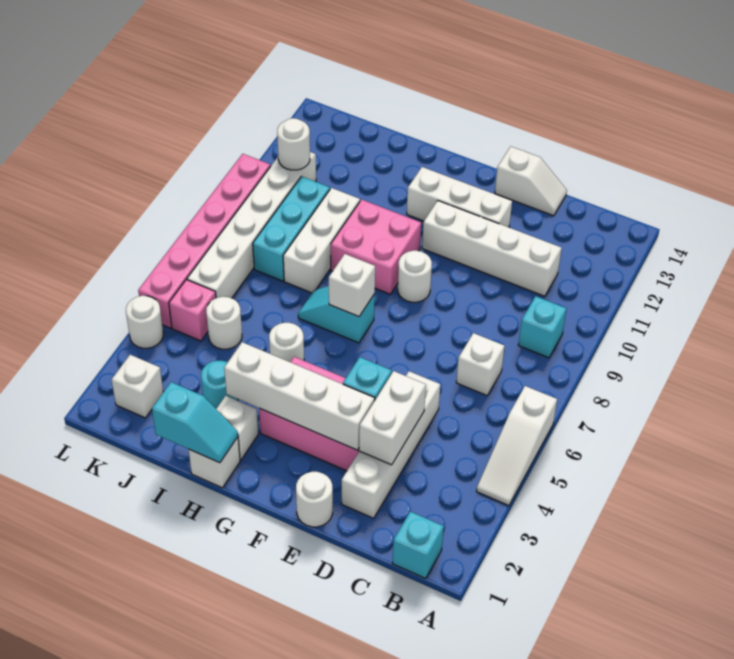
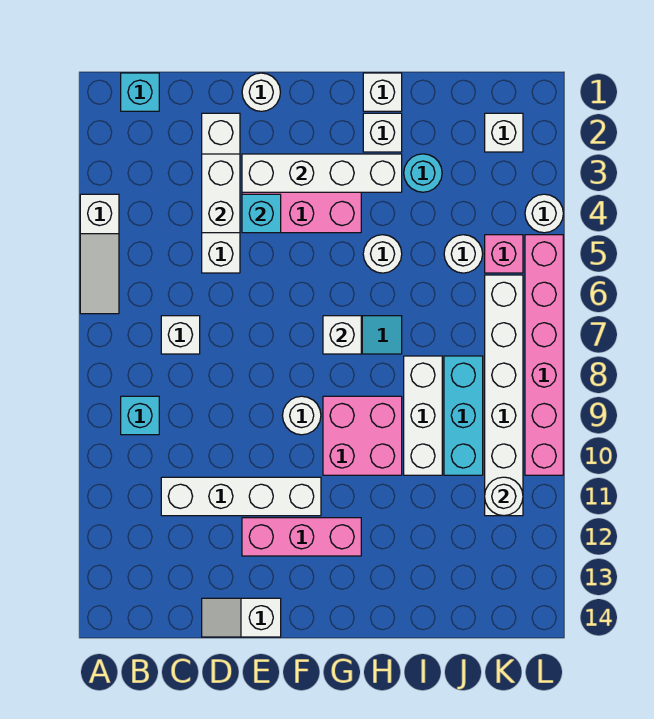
white slope A4:A6 level 1 top 6 -> white slope A4:A6 level 1 top 4
white brick E12:G12 level 1 -> pink brick E12:G12 level 1
cyan slope H1:I1 level 2 top I -> none

